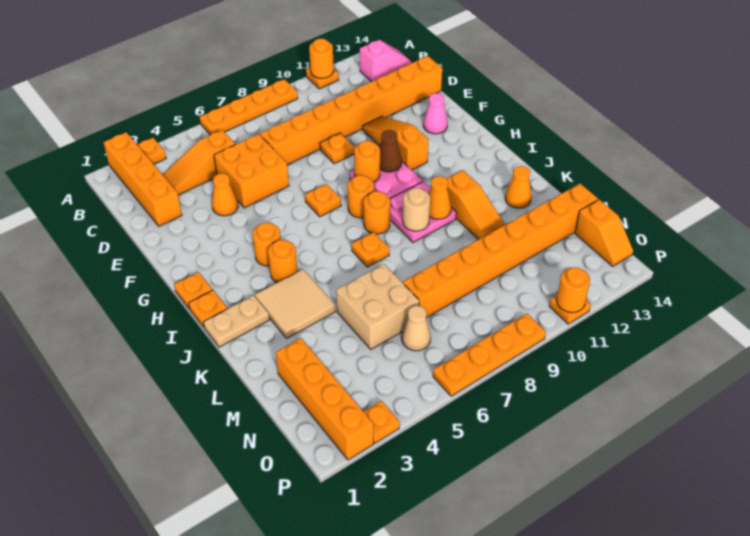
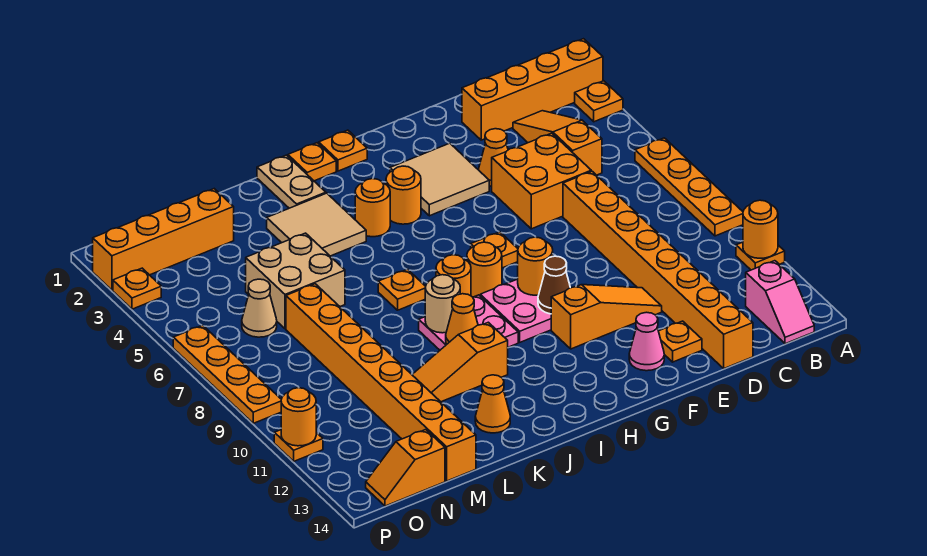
orange plate E9 level 1 -> orange plate E13 level 1
none -> tan tile F3:G4 level 1

